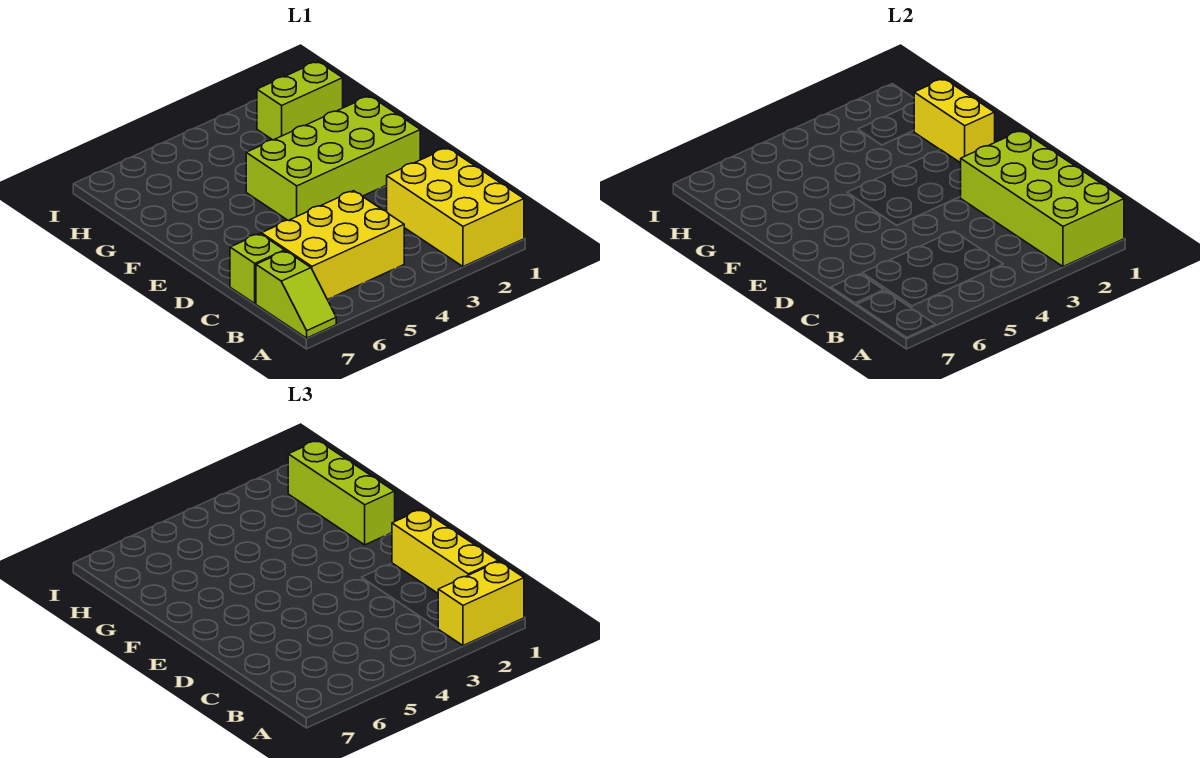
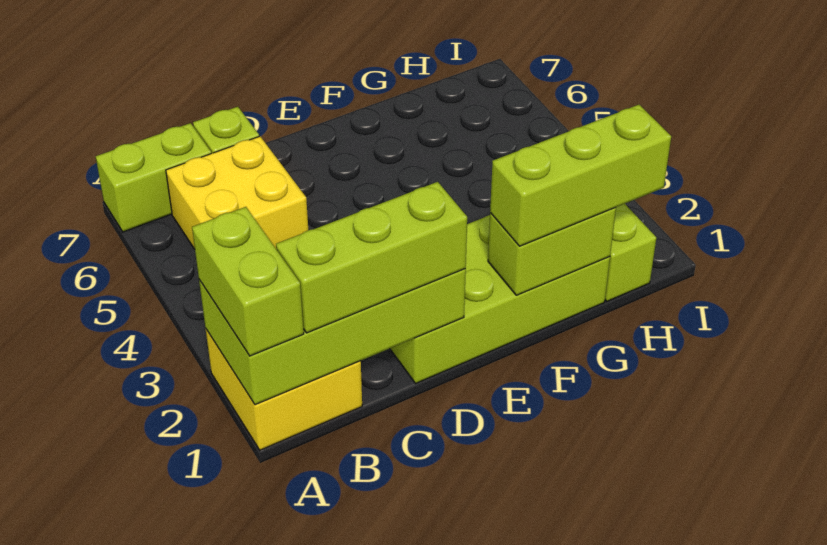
yellow brick A1:C2 level 1 -> yellow brick A1:B2 level 1
yellow brick A1:A2 level 3 -> lime brick A1:A2 level 3
lime slope A7:B7 level 1 top B -> lime brick A7:B7 level 1
yellow brick B1:D1 level 3 -> lime brick B1:D1 level 3
yellow brick B4:C6 level 1 -> yellow brick B5:C6 level 1
lime brick E1:F4 level 1 -> lime brick D1:G2 level 1
yellow brick F1:G1 level 2 -> lime brick F1:G1 level 2

